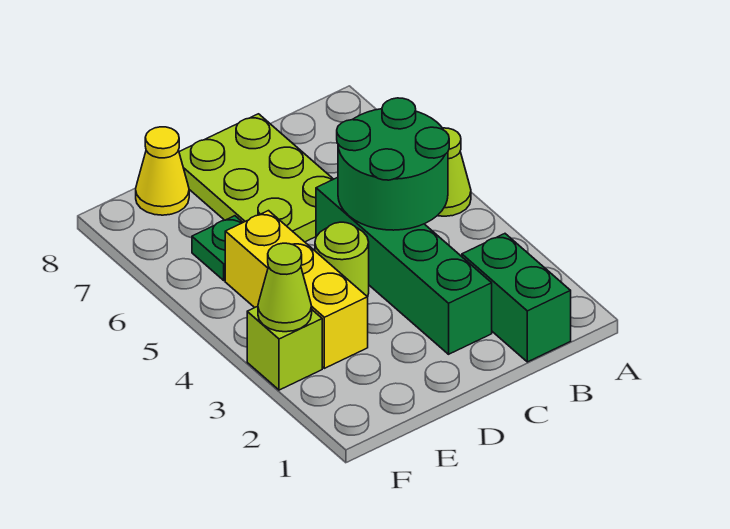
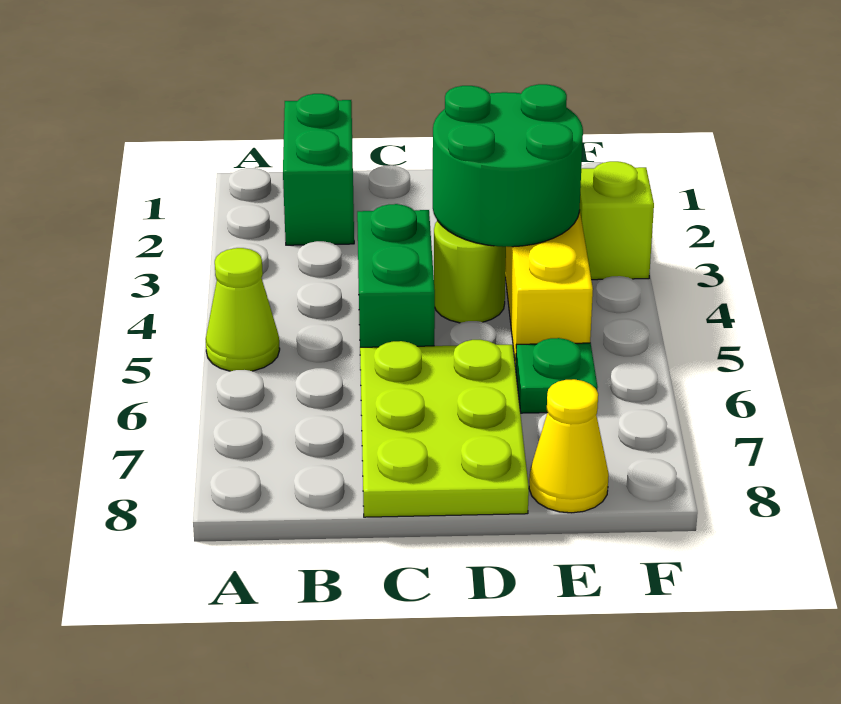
green round brick B4:C5 level 2 -> green round brick D3:E4 level 2
green brick C2:C5 level 1 -> green brick C4:C5 level 1
lime cone F3 level 2 -> none

